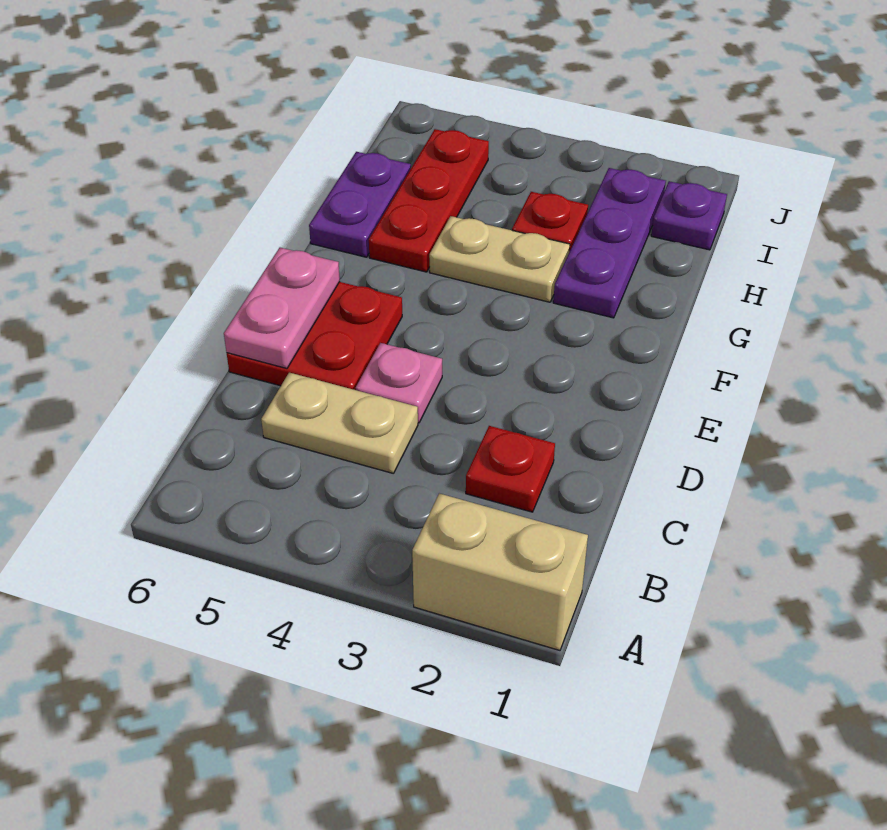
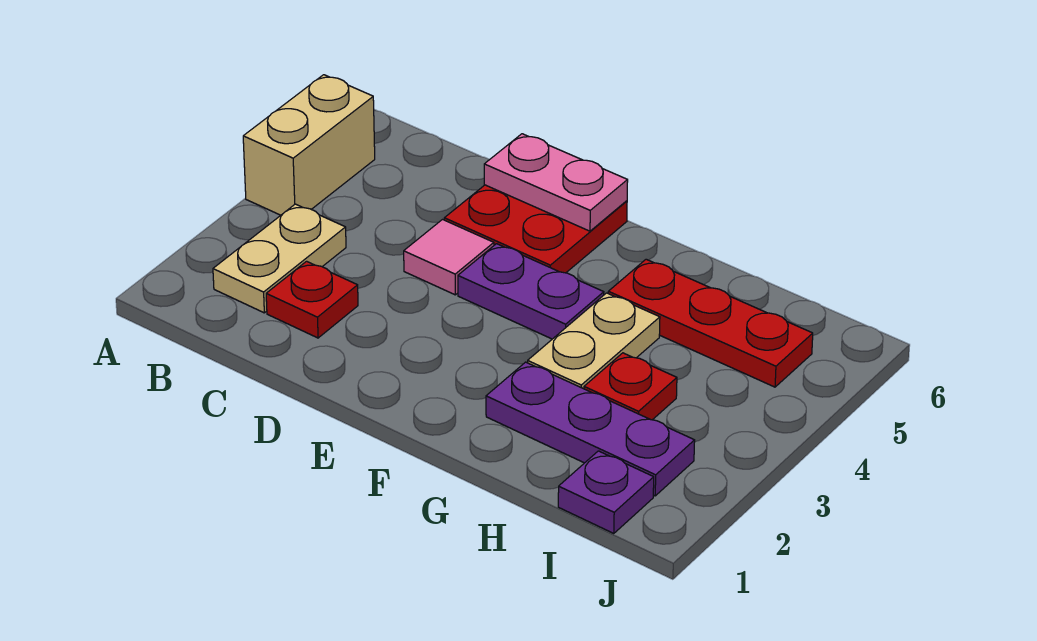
tan brick A1:A2 level 1 -> tan brick A4:A5 level 1
tan plate C4:C5 level 1 -> tan plate B2:B3 level 1
pink plate D4 level 1 -> pink tile D4 level 1
purple plate G6:H6 level 1 -> purple plate E4:F4 level 1

